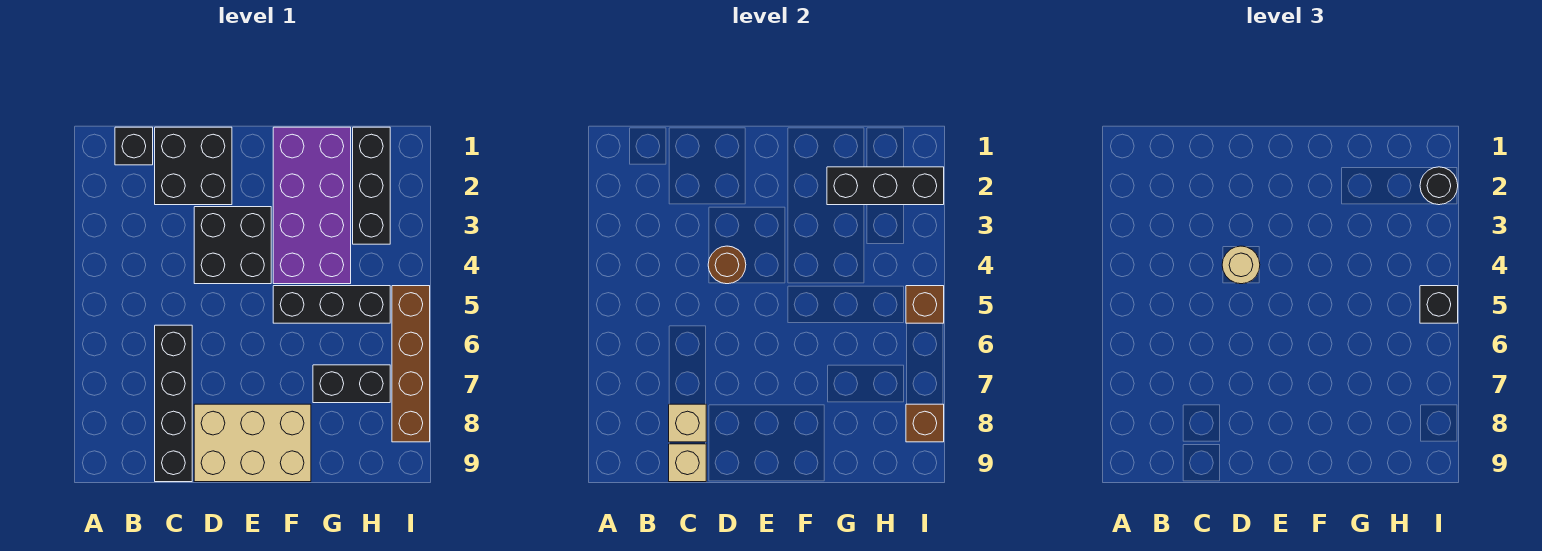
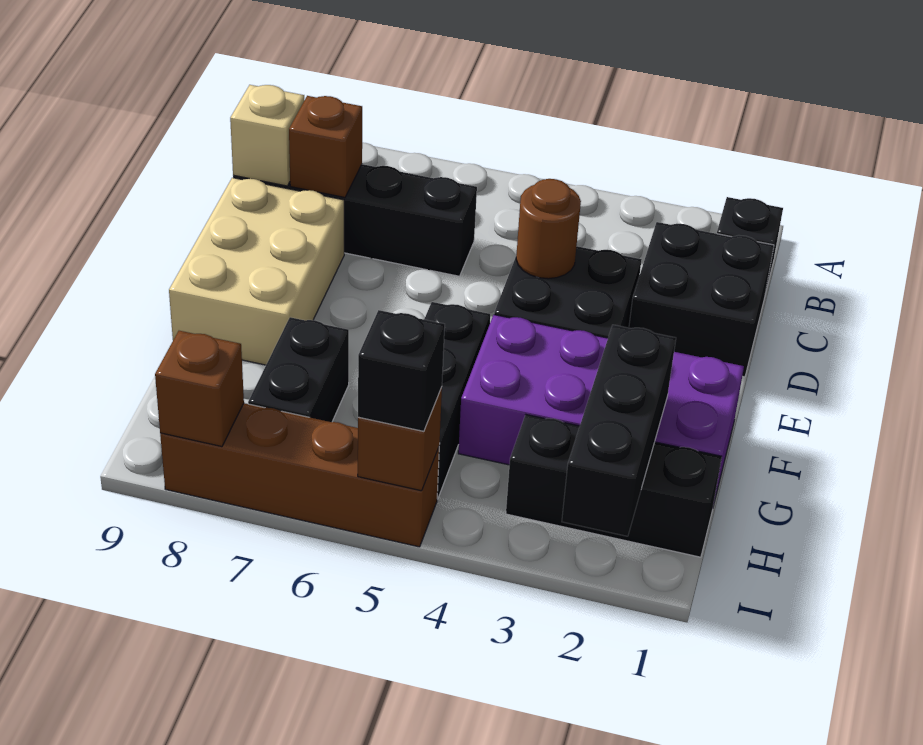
tan brick C8 level 2 -> brown brick C8 level 2
tan round brick D4 level 3 -> none
black round brick I2 level 3 -> none

